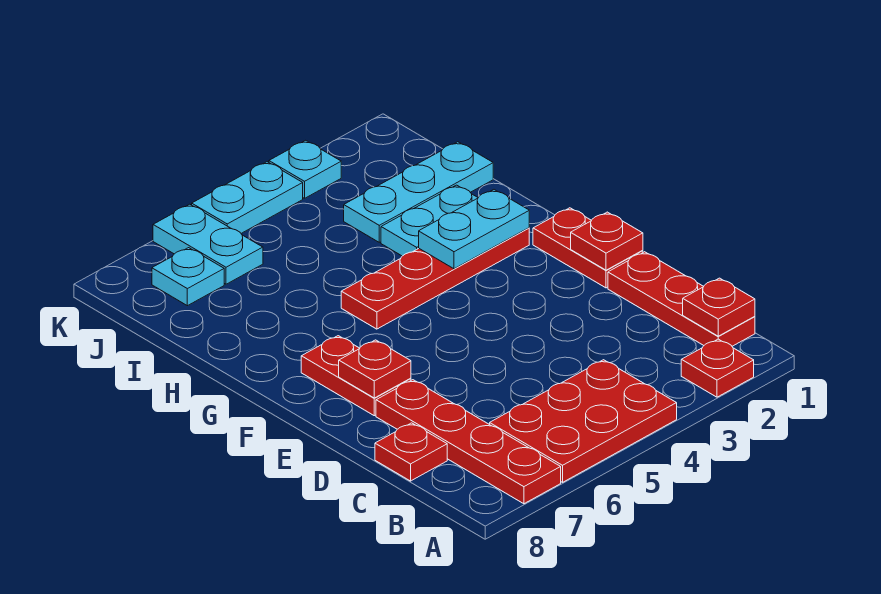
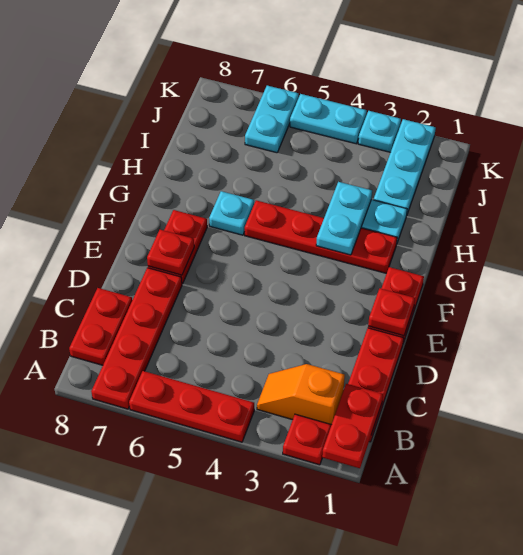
red plate A4:B6 level 1 -> red plate A4:A6 level 1
red plate B1 level 2 -> red plate A1:B1 level 2
none -> orange slope B2:B3 level 1 top 2
red plate C8 level 1 -> red plate B8:C8 level 1
cyan plate G2:G3 level 2 -> cyan plate G3:H3 level 2
cyan plate I1:I3 level 1 -> cyan plate I2:K2 level 1
cyan plate J7 level 1 -> cyan plate G6 level 1

